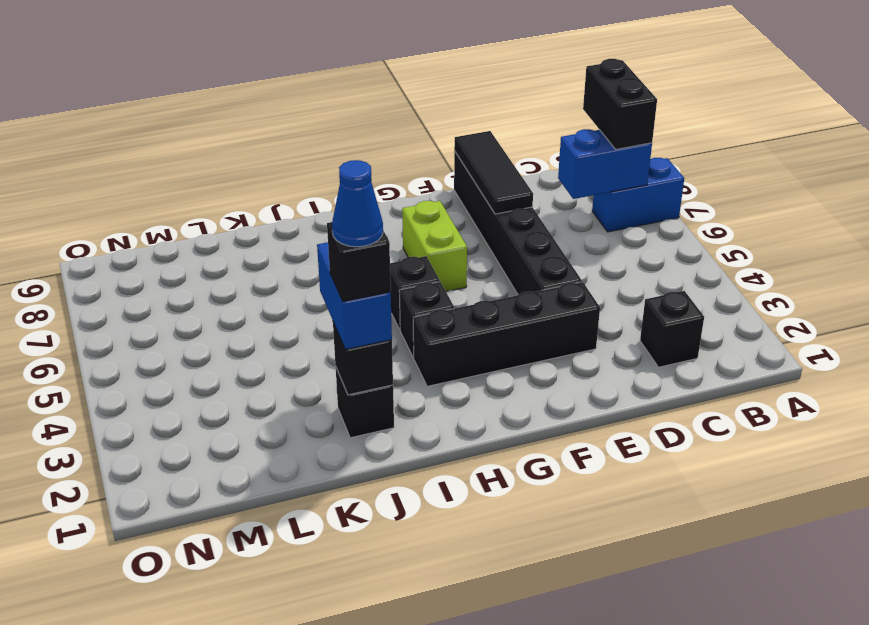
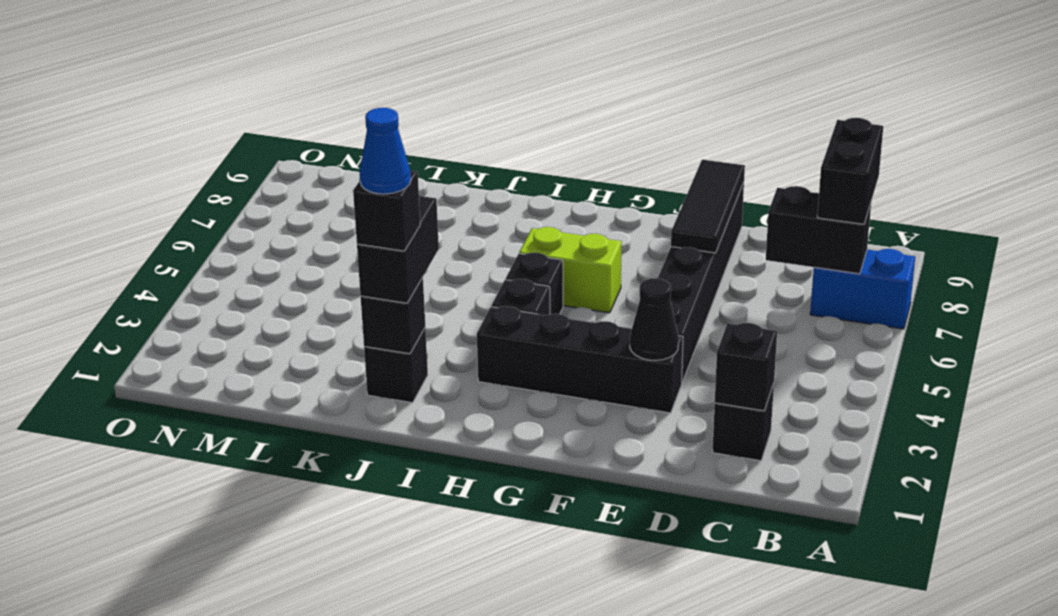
blue brick B7:C7 level 2 -> black brick B7:C7 level 2
none -> black brick C2 level 2
none -> black cone E3 level 2
lime brick G6:G7 level 1 -> lime brick G6:H6 level 1
blue brick J2:J3 level 3 -> black brick J2:J3 level 3

